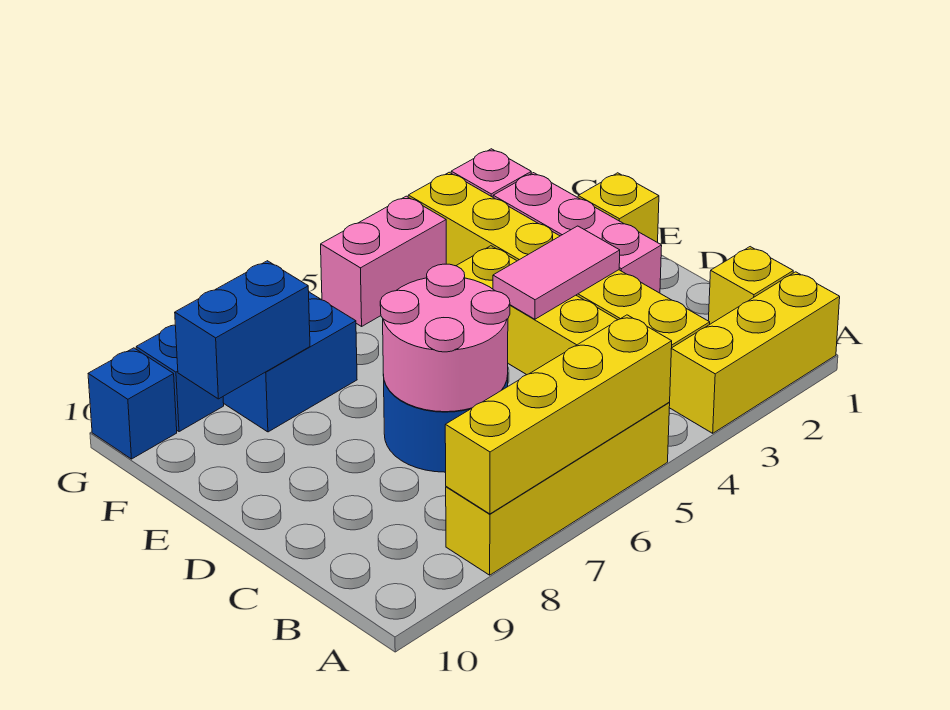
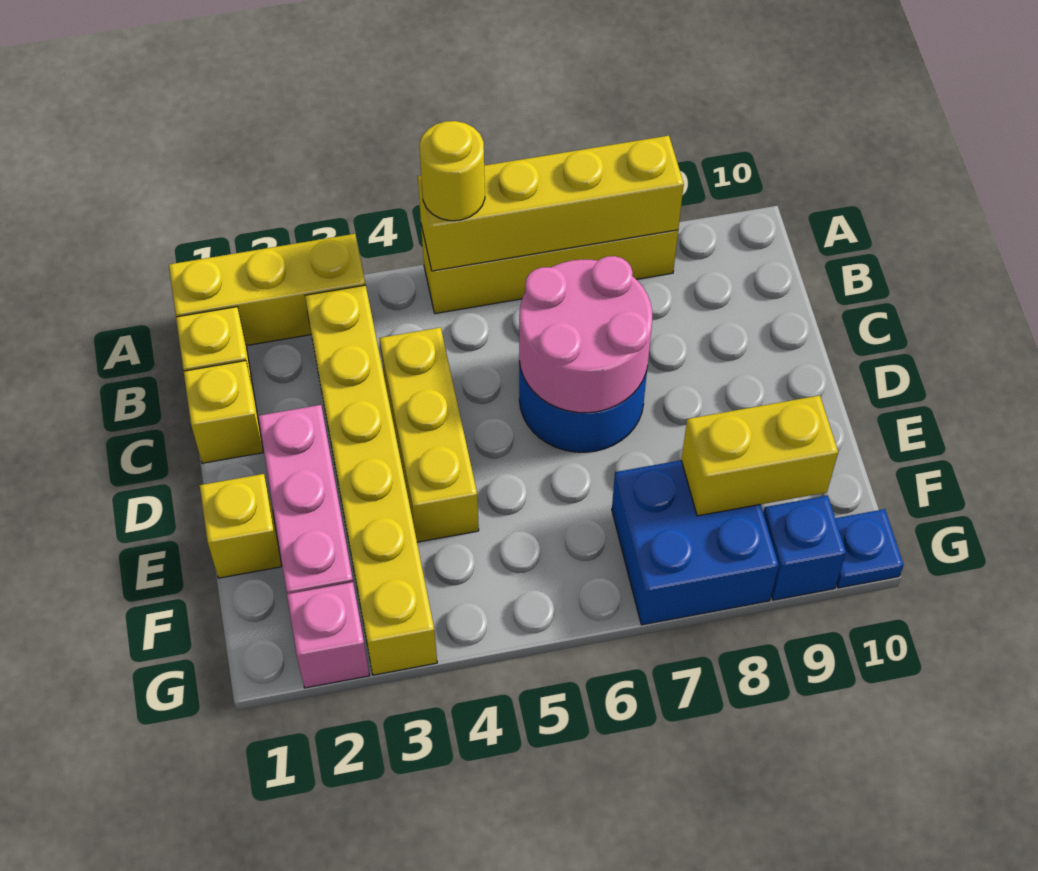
none -> yellow round brick A5 level 3
none -> yellow brick C1 level 1
pink tile D3:D4 level 2 -> none
blue brick F8:F9 level 2 -> yellow brick F8:F9 level 2
pink brick G4:G5 level 1 -> none
blue brick G10 level 1 -> blue plate G10 level 1

